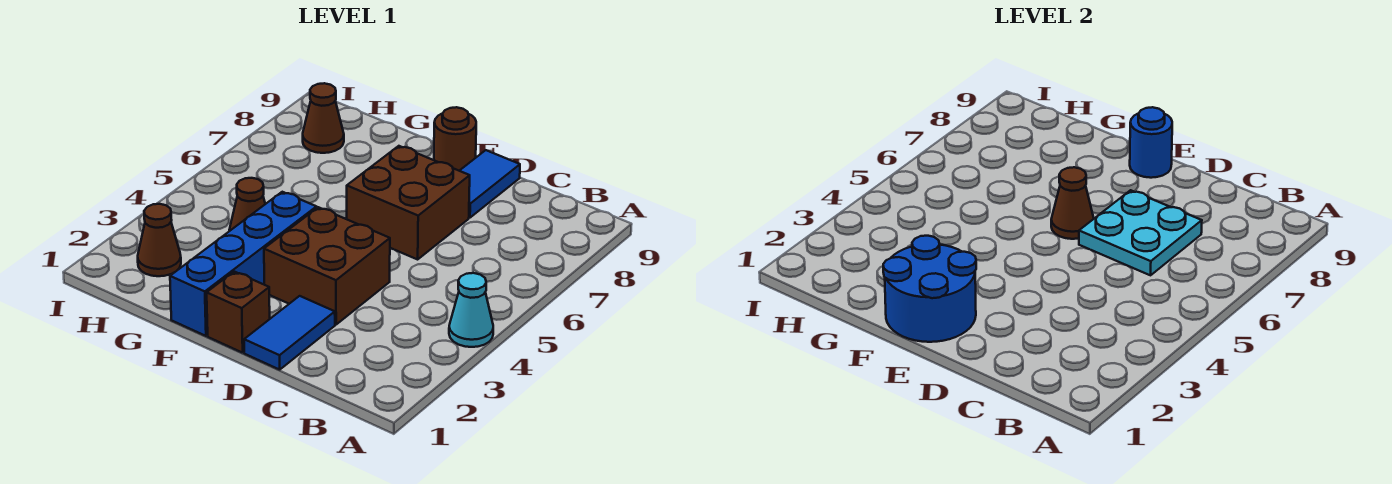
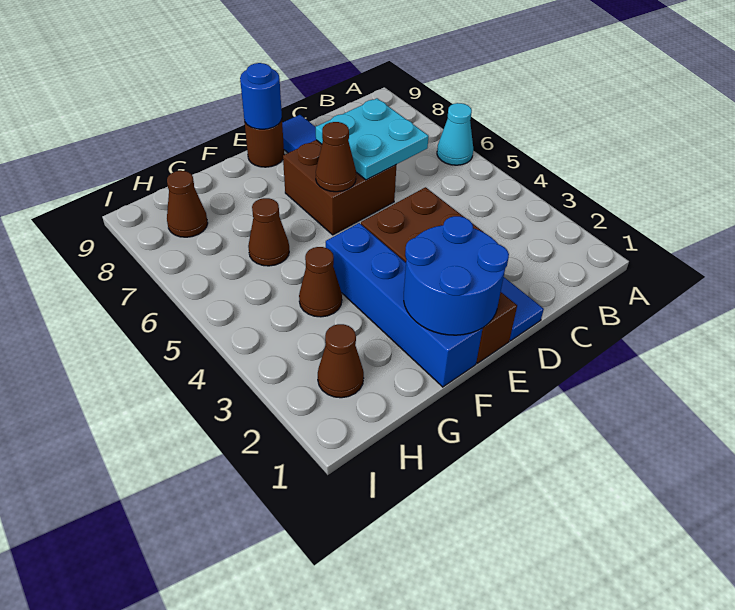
cyan cone A4 level 1 -> cyan cone A6 level 1
none -> brown cone G6 level 1

